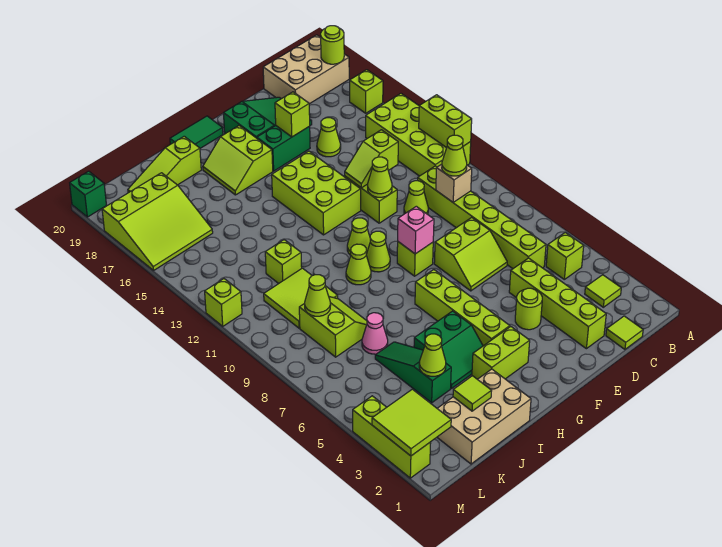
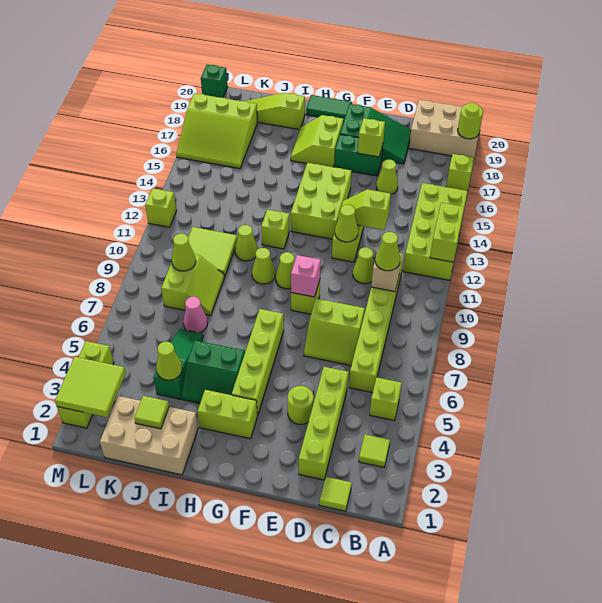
lime cone G11 level 1 -> lime cone I11 level 1
lime brick J12 level 1 -> lime brick H12 level 1

